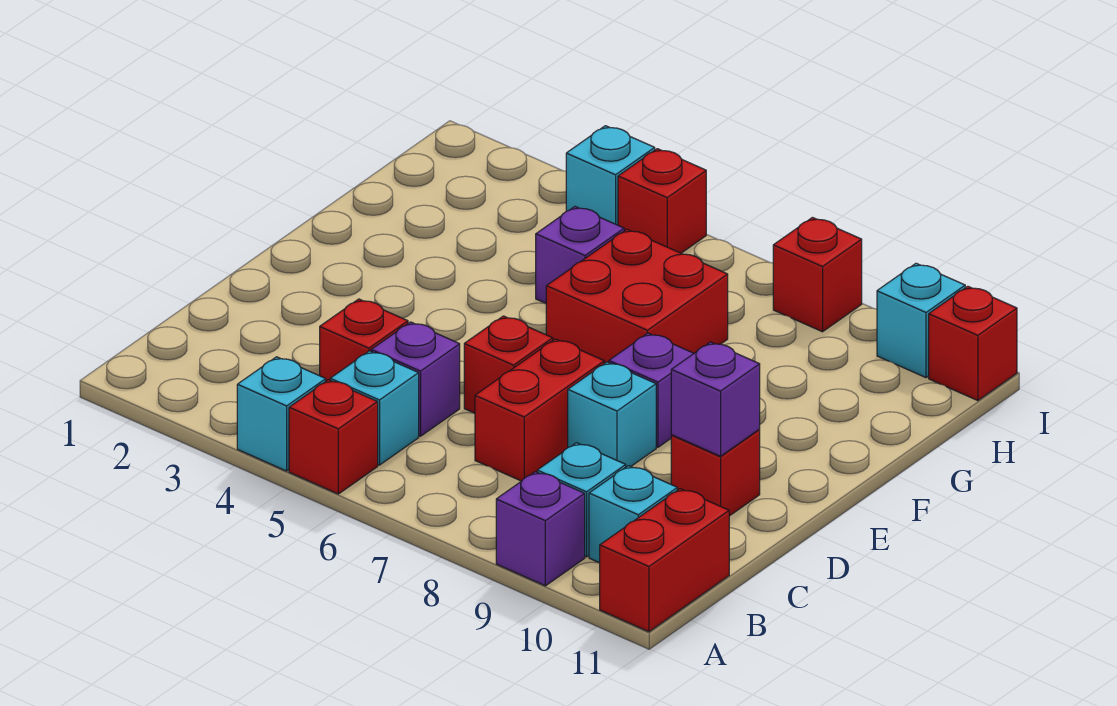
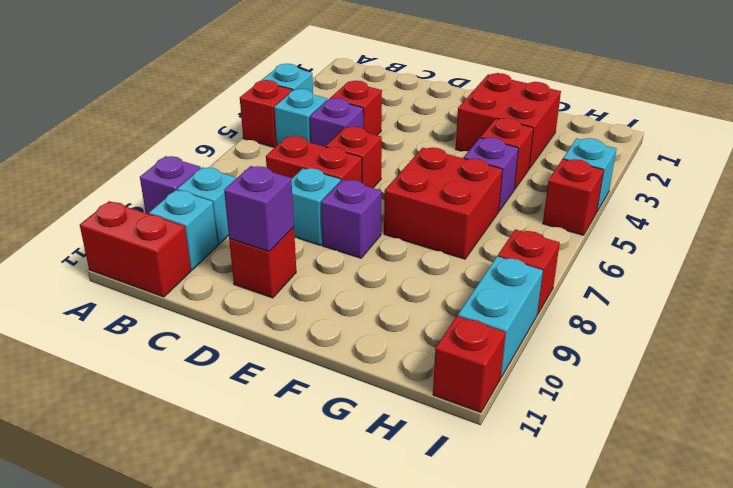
none -> red brick F2:G3 level 1
none -> red brick G4 level 1
cyan brick I10 level 1 -> cyan brick I9:I10 level 1

